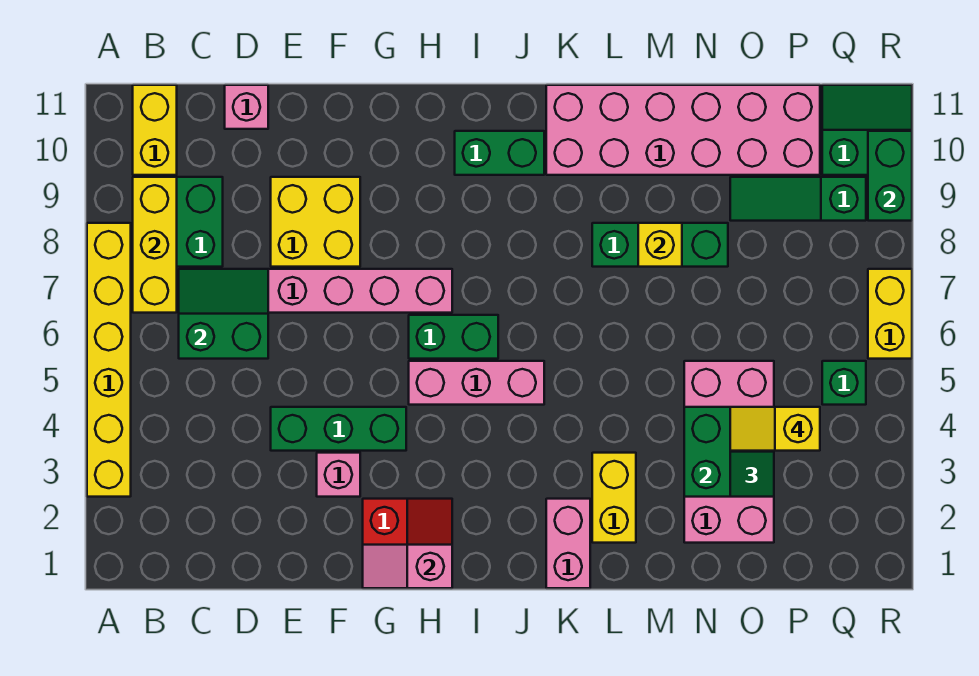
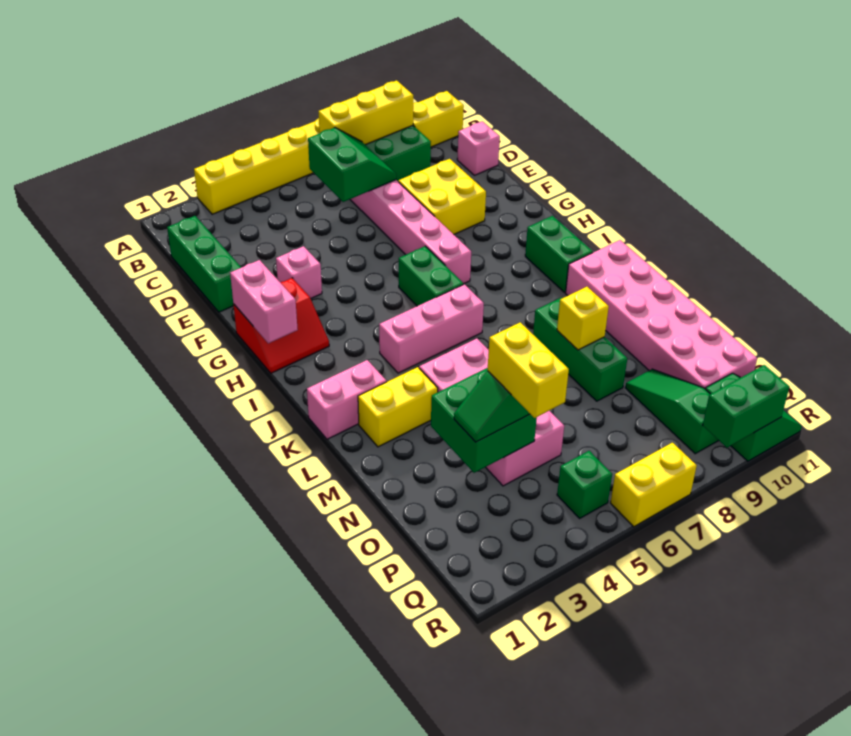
green brick E4:G4 level 1 -> green brick C1:E1 level 1
pink slope G1:H1 level 2 top H -> pink brick G1:H1 level 2
pink brick H5:J5 level 1 -> pink brick J4:J6 level 1
pink brick N2:O5 level 1 -> pink brick L4:O5 level 1
yellow slope O4:P4 level 4 top P -> yellow brick O4:P4 level 4

